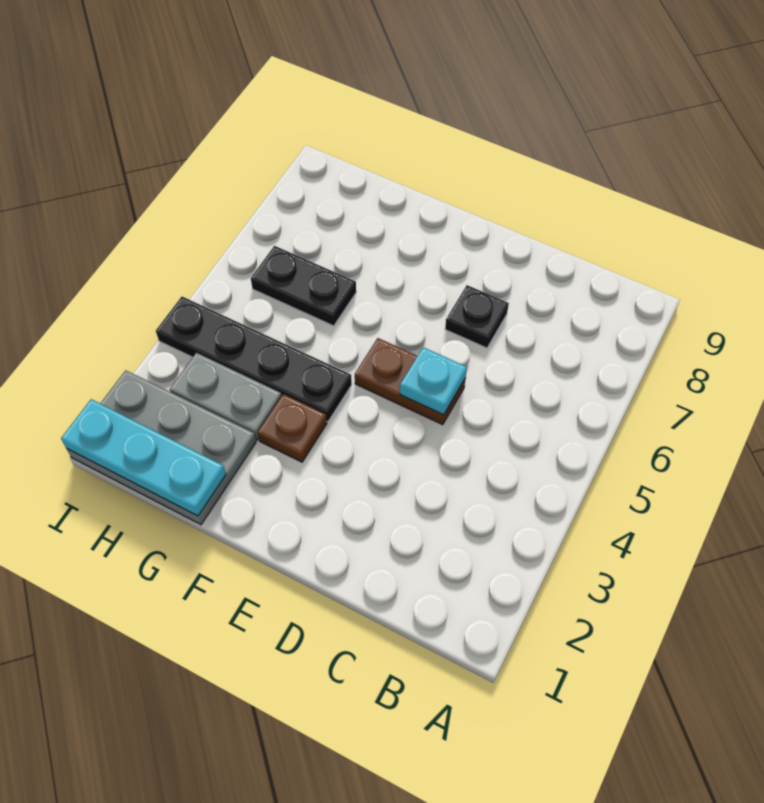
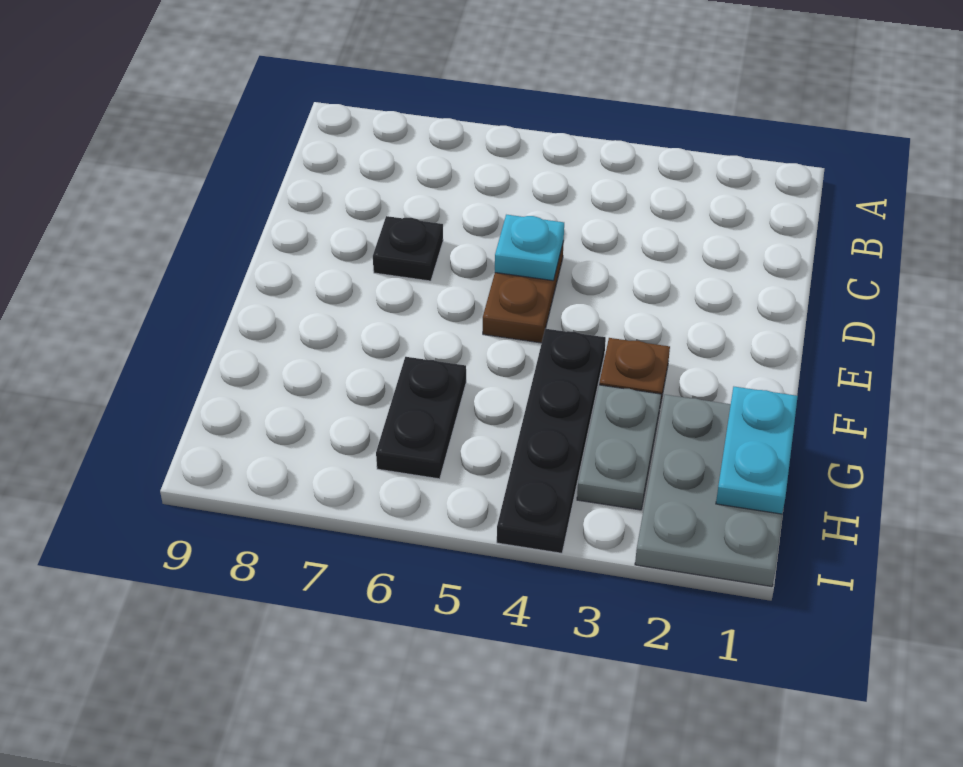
cyan plate G1:I1 level 2 -> cyan plate G1:H1 level 2

